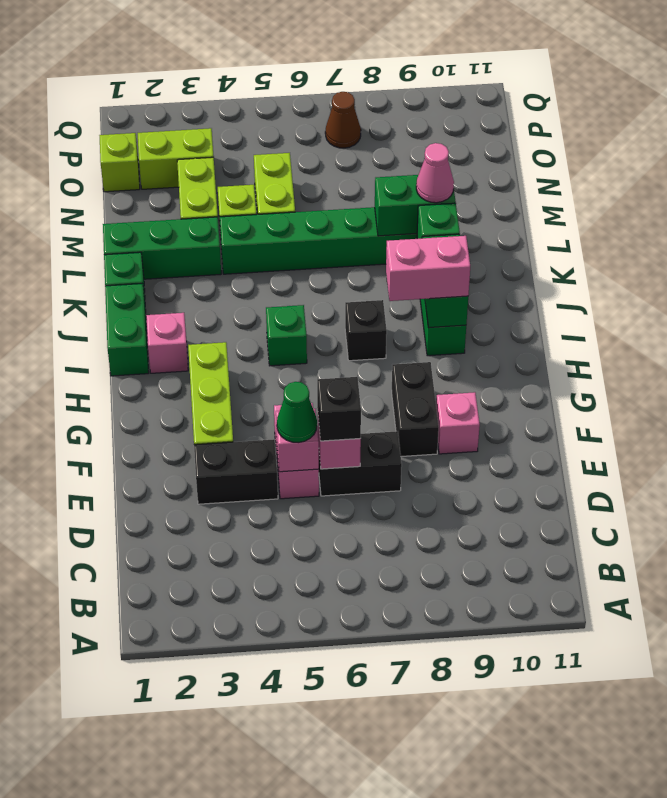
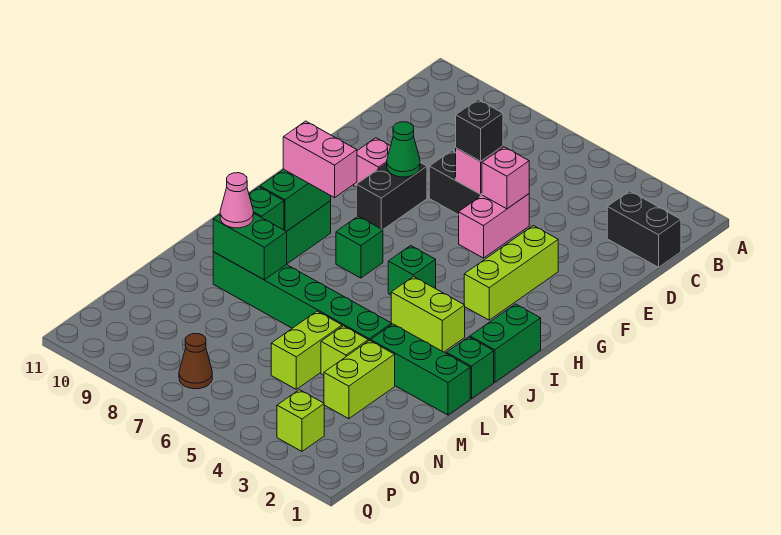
black brick E3:E4 level 1 -> black brick C1:C2 level 1
green cone E5 level 3 -> green cone F8 level 2
pink brick I2 level 1 -> none
black brick I7 level 1 -> green brick I7 level 1
lime brick O1 level 1 -> lime brick P3 level 1
lime brick O2:O3 level 1 -> lime brick J3:J4 level 1

